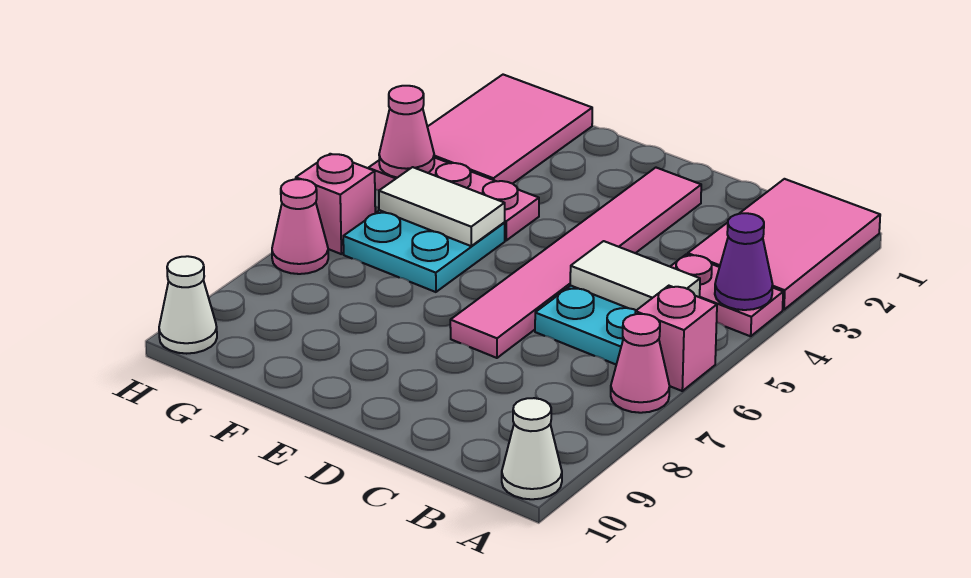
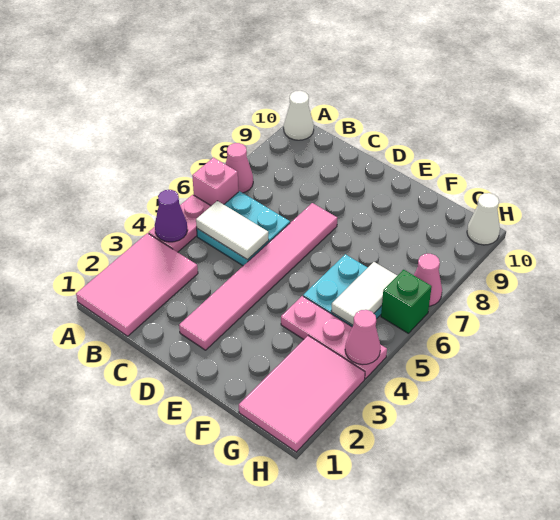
pink plate A4:B4 level 1 -> pink plate A4:A5 level 1
white tile F5:G5 level 2 -> white tile G5:G6 level 2
pink brick H6 level 1 -> green brick H6 level 1

